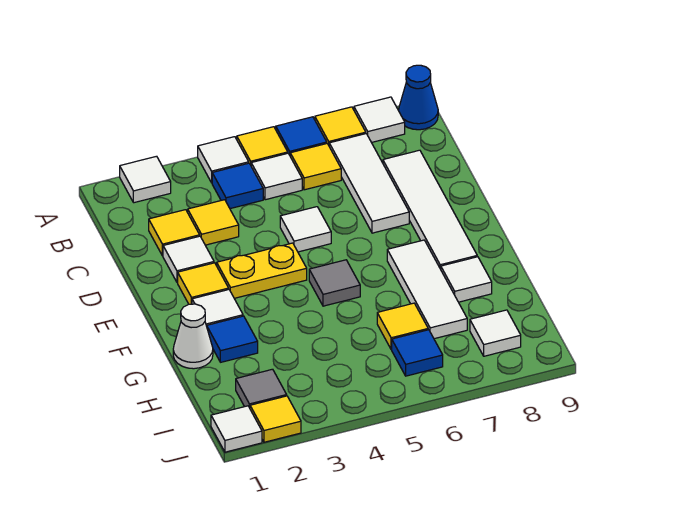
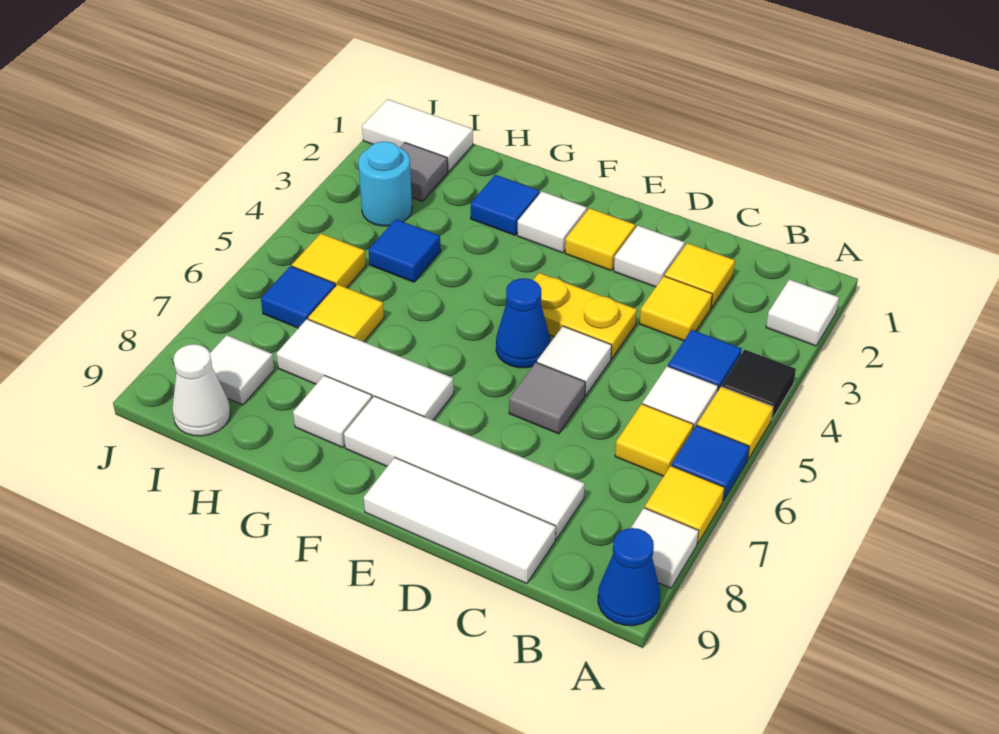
white tile A4 level 1 -> black tile A4 level 1
white tile B7:D7 level 1 -> white tile C9:E9 level 1
yellow plate E3:E4 level 1 -> yellow plate D4:E4 level 1
none -> blue cone E5 level 1
grey tile F5 level 1 -> grey tile D6 level 1
white cone G1 level 1 -> white cone I9 level 1
none -> blue tile H4 level 1
none -> cyan round brick I3 level 1
white tile J1 level 1 -> white tile I1:J1 level 1
yellow tile J2 level 1 -> yellow tile I5 level 1

